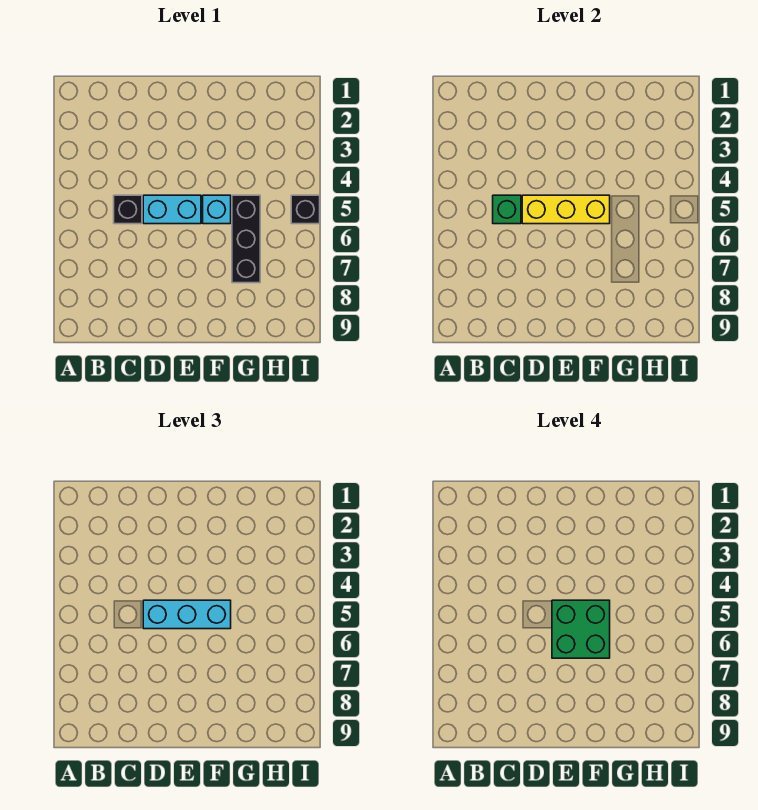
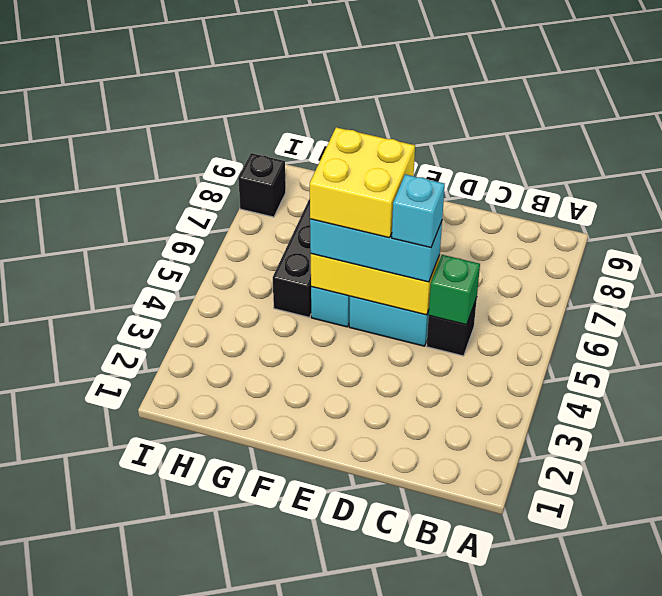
none -> cyan brick D5 level 4
green brick E5:F6 level 4 -> yellow brick E5:F6 level 4
black brick I5 level 1 -> black brick I8 level 1

